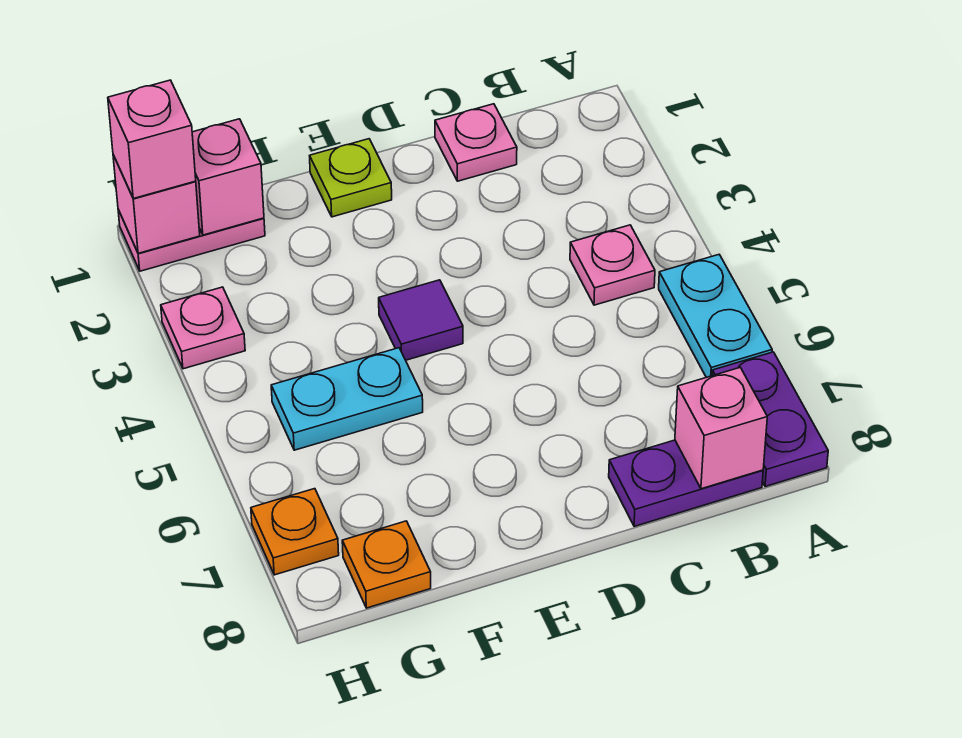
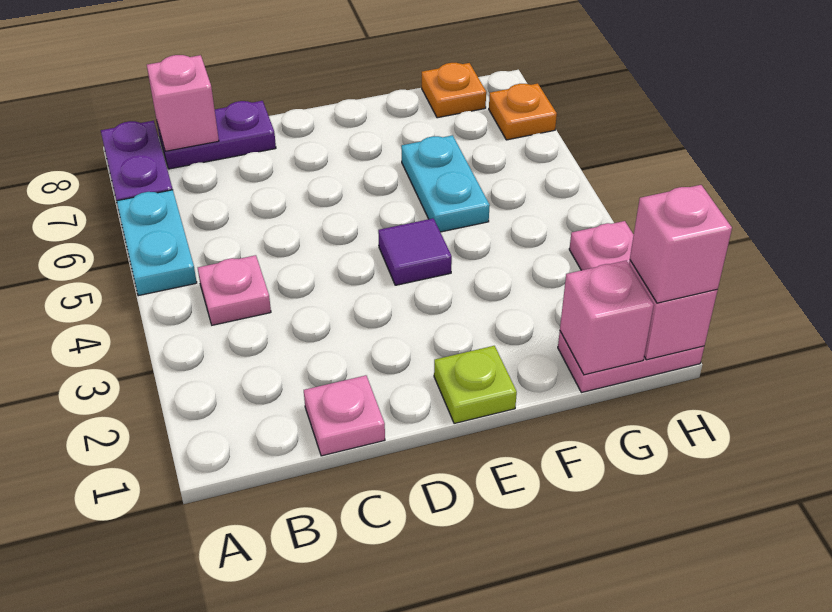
cyan plate F5:G5 level 1 -> cyan plate F5:F6 level 1

